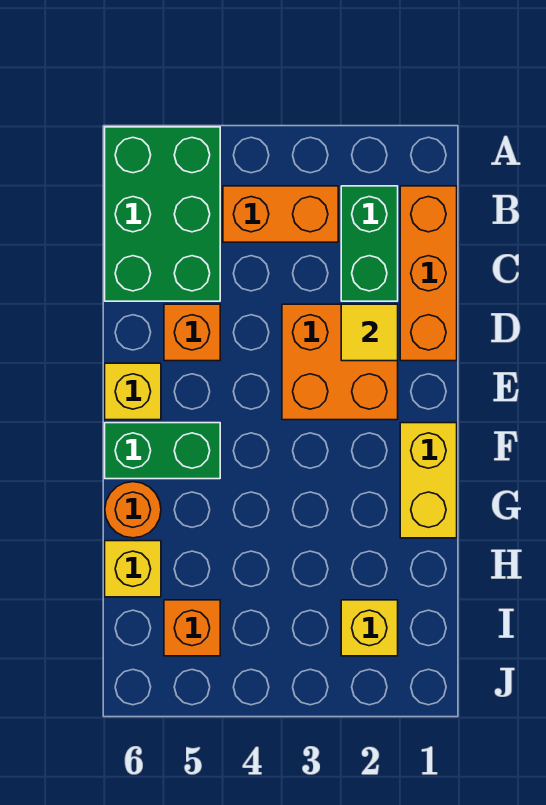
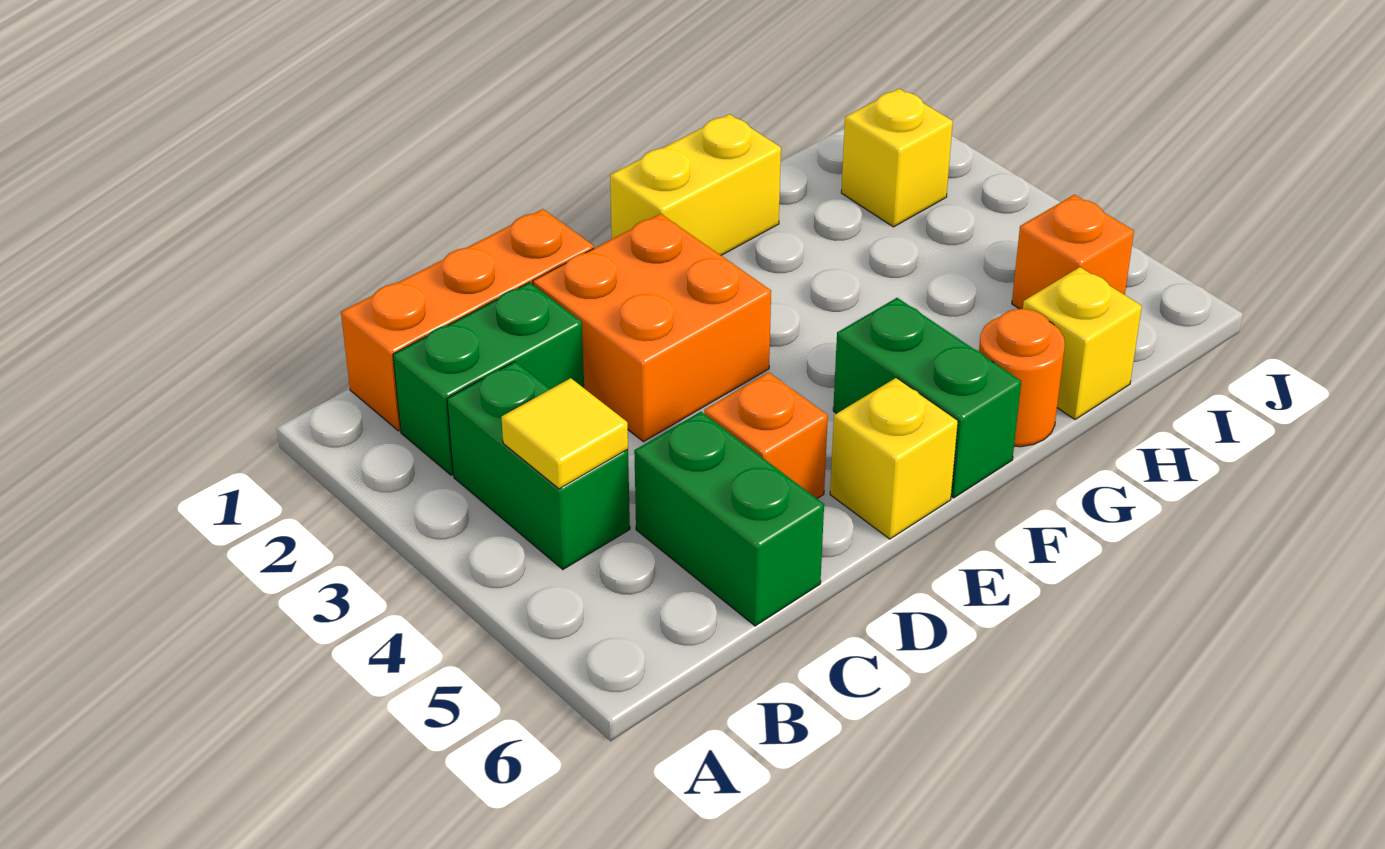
green brick A5:C6 level 1 -> green brick C5:C6 level 1
orange brick B3:B4 level 1 -> green brick B3:B4 level 1
yellow tile D2 level 2 -> yellow tile B4 level 2

